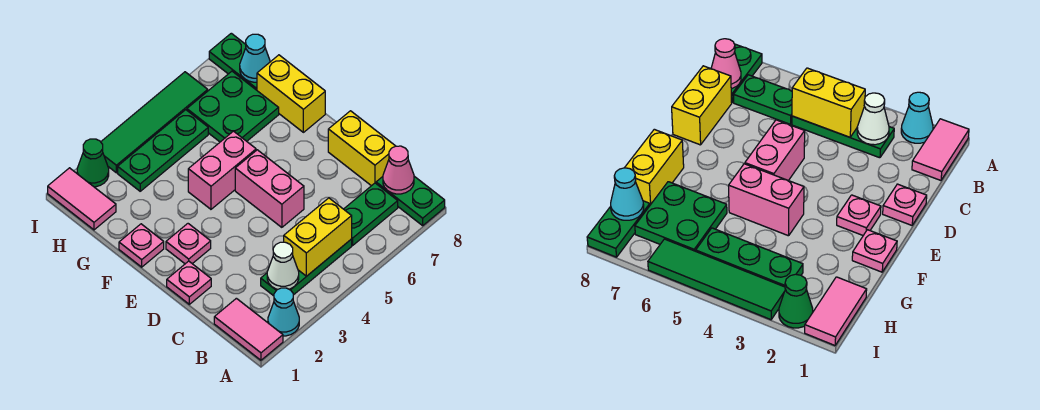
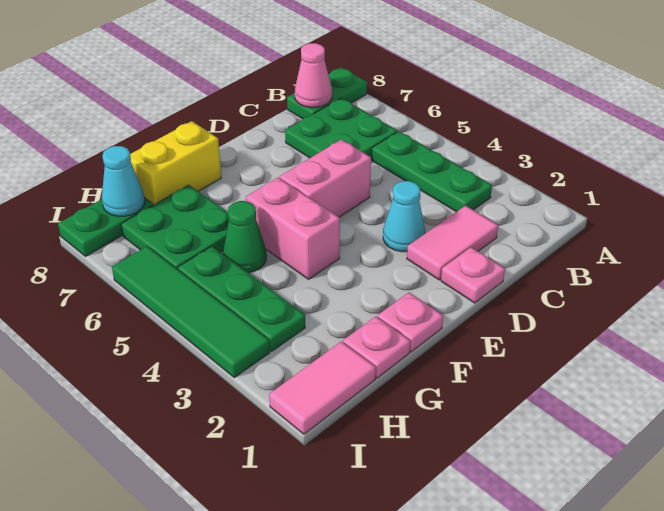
pink tile A1:B1 level 1 -> pink tile C2:D2 level 1
cyan cone A2 level 1 -> cyan cone D3 level 1
white cone B3 level 2 -> none
yellow brick B4:B5 level 2 -> none
green plate B6:B7 level 1 -> green plate B6:C7 level 1
yellow brick C8:D8 level 1 -> none
pink plate E2 level 1 -> pink plate G1 level 1
green cone I2 level 1 -> green cone G5 level 1

